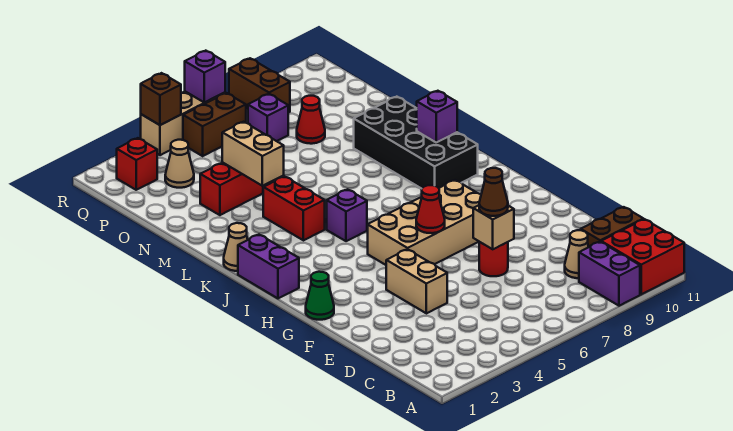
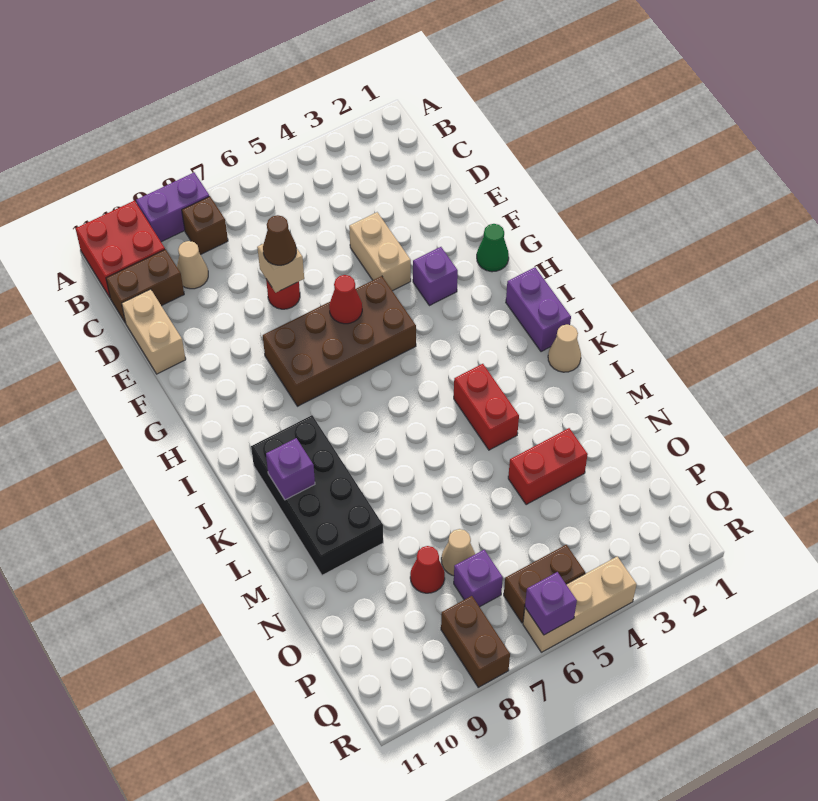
purple brick A9:B9 level 1 -> purple brick A8:A9 level 1
tan brick G5:H8 level 1 -> brown brick G5:H8 level 1
purple brick J5 level 1 -> purple brick G3 level 1
tan brick M4:N4 level 2 -> tan brick D11:E11 level 1
tan cone P3 level 1 -> tan cone O7 level 1
red brick Q2 level 1 -> none
brown brick R4 level 2 -> brown brick B8 level 1

